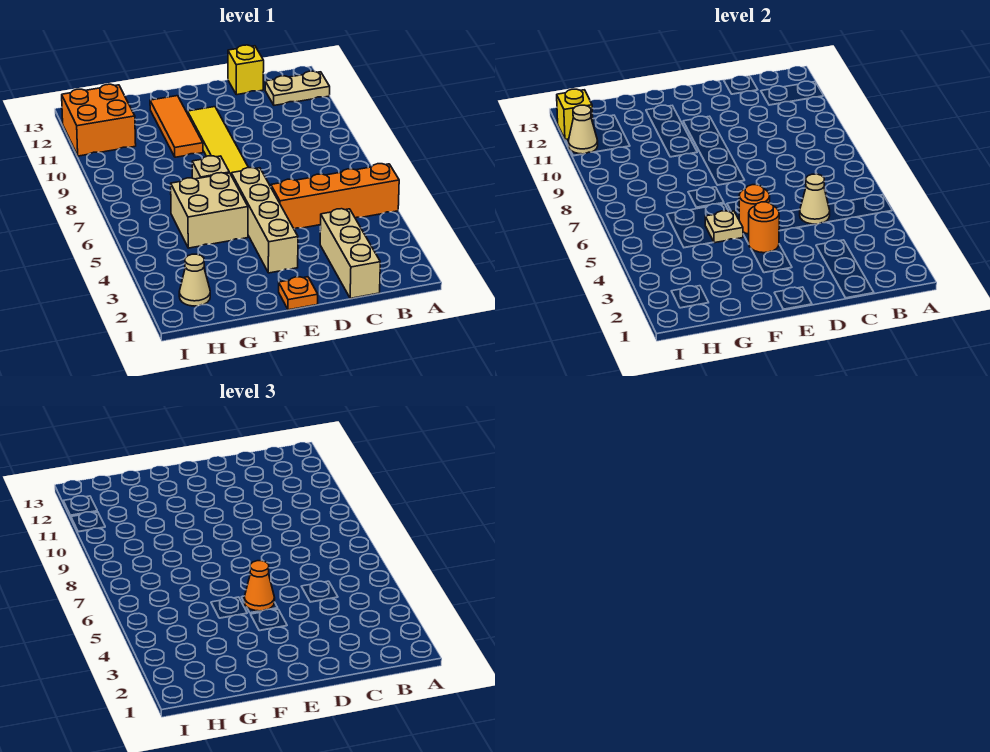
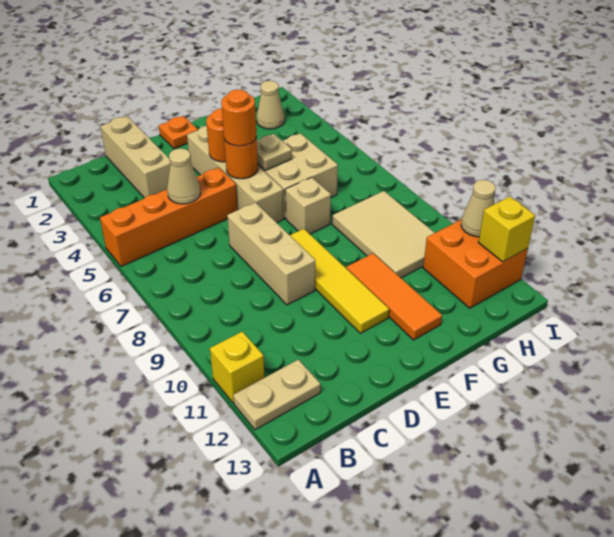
yellow brick C13 level 1 -> yellow brick A11 level 1
none -> tan brick D7:D9 level 1
orange cone E5 level 3 -> orange round brick E5 level 3
none -> tan tile G8:H10 level 1

